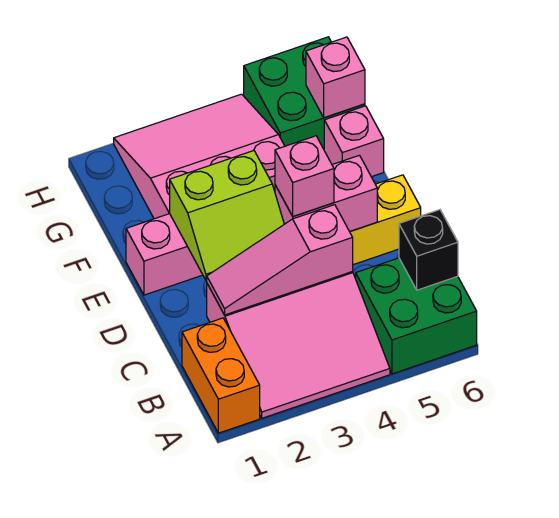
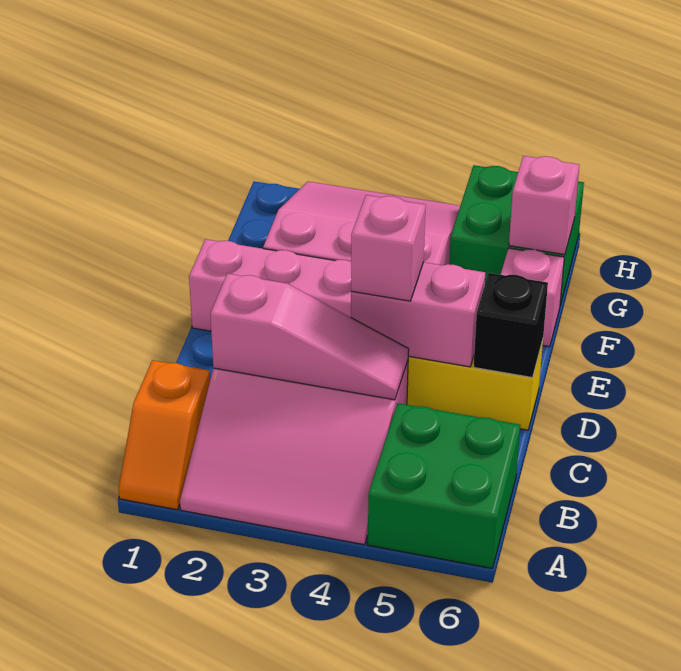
orange brick A1:B1 level 1 -> orange slope A1:B1 level 1 top B
black brick B6 level 2 -> black brick D6 level 2
pink slope C2:C4 level 2 top 4 -> pink slope C2:C4 level 2 top 2
lime slope D2:E3 level 2 top E -> none

